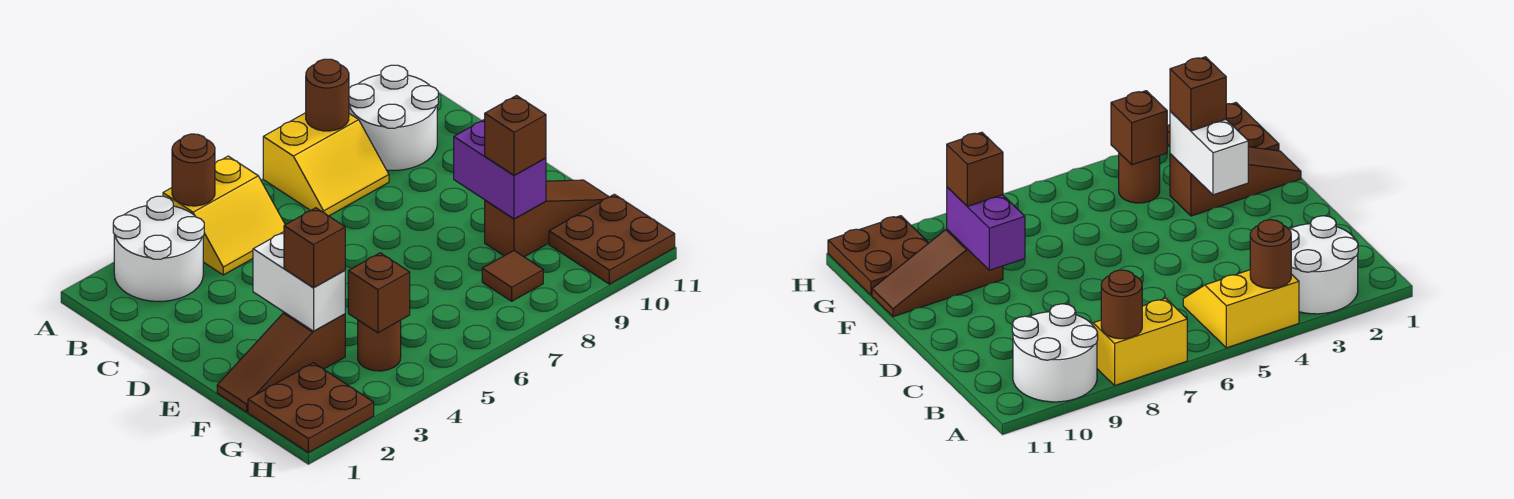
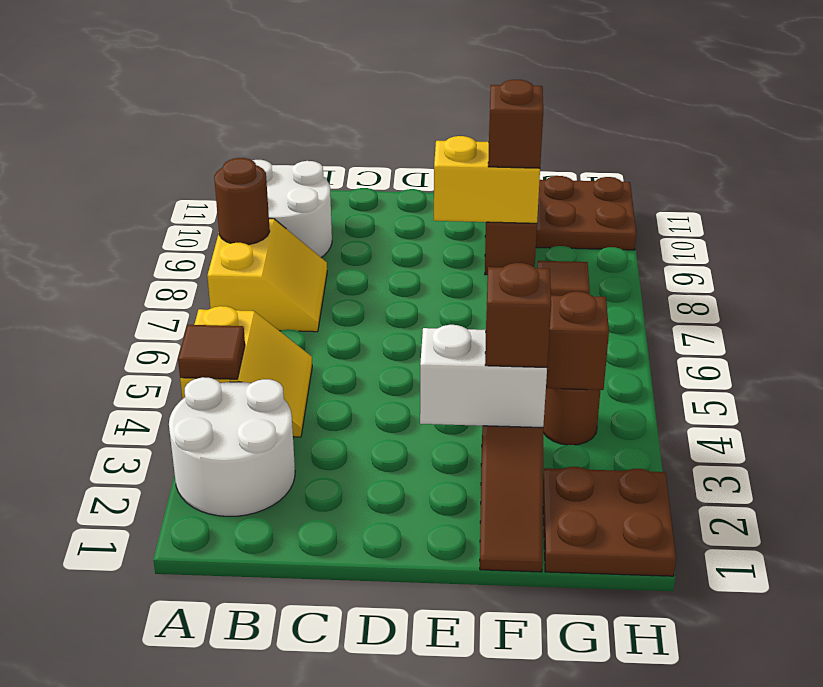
brown round brick A4 level 2 -> brown tile A4 level 2
purple brick E9:F9 level 2 -> yellow brick E9:F9 level 2

